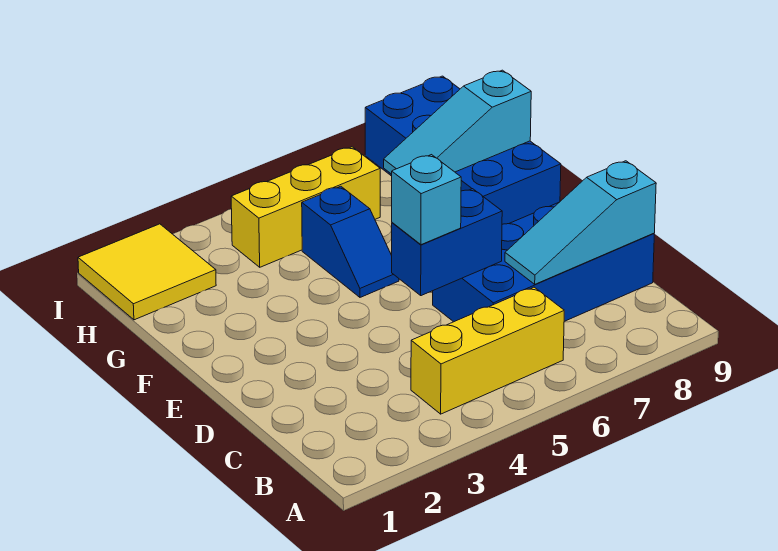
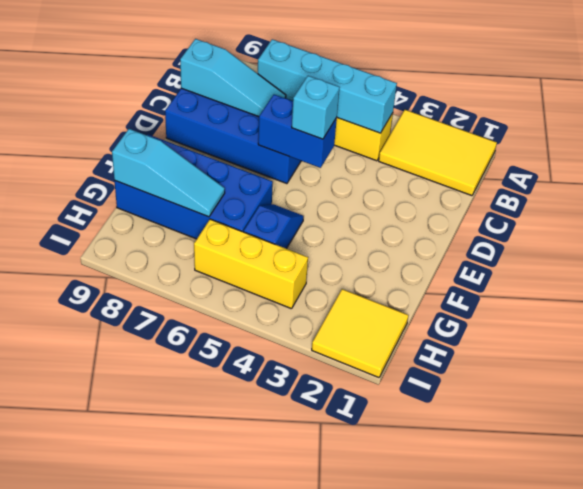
none -> yellow tile A1:B3 level 1
none -> cyan brick B4:B7 level 2
blue brick F8:I9 level 1 -> blue brick F6:G9 level 1

